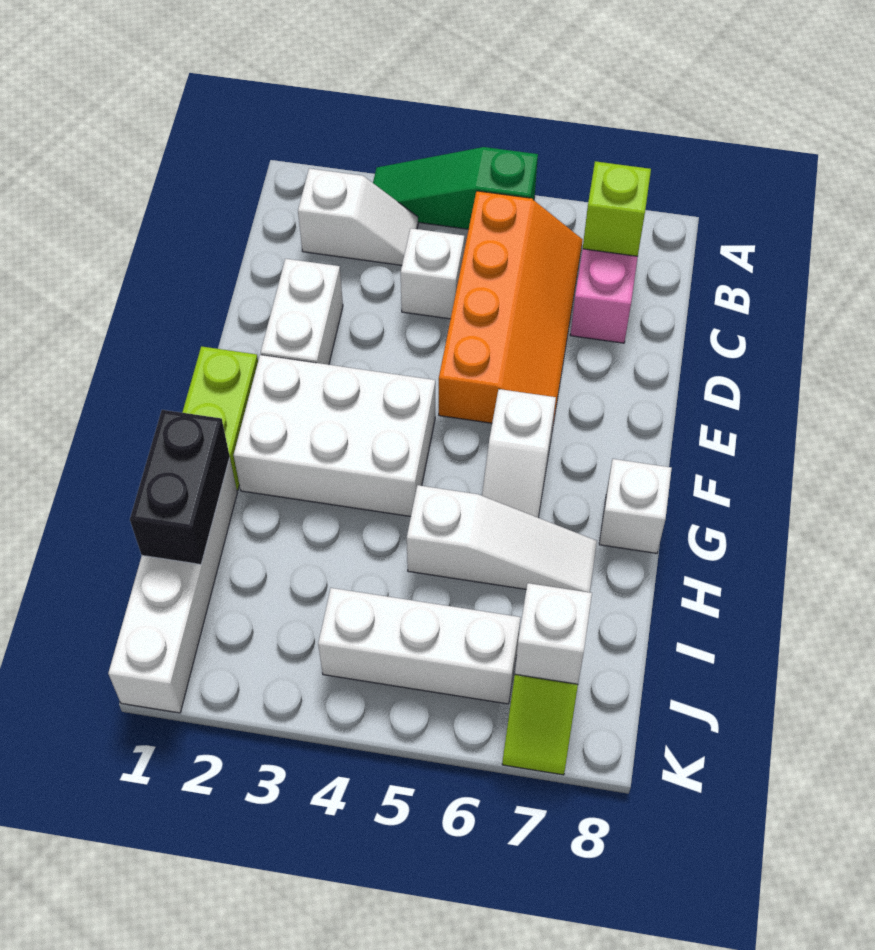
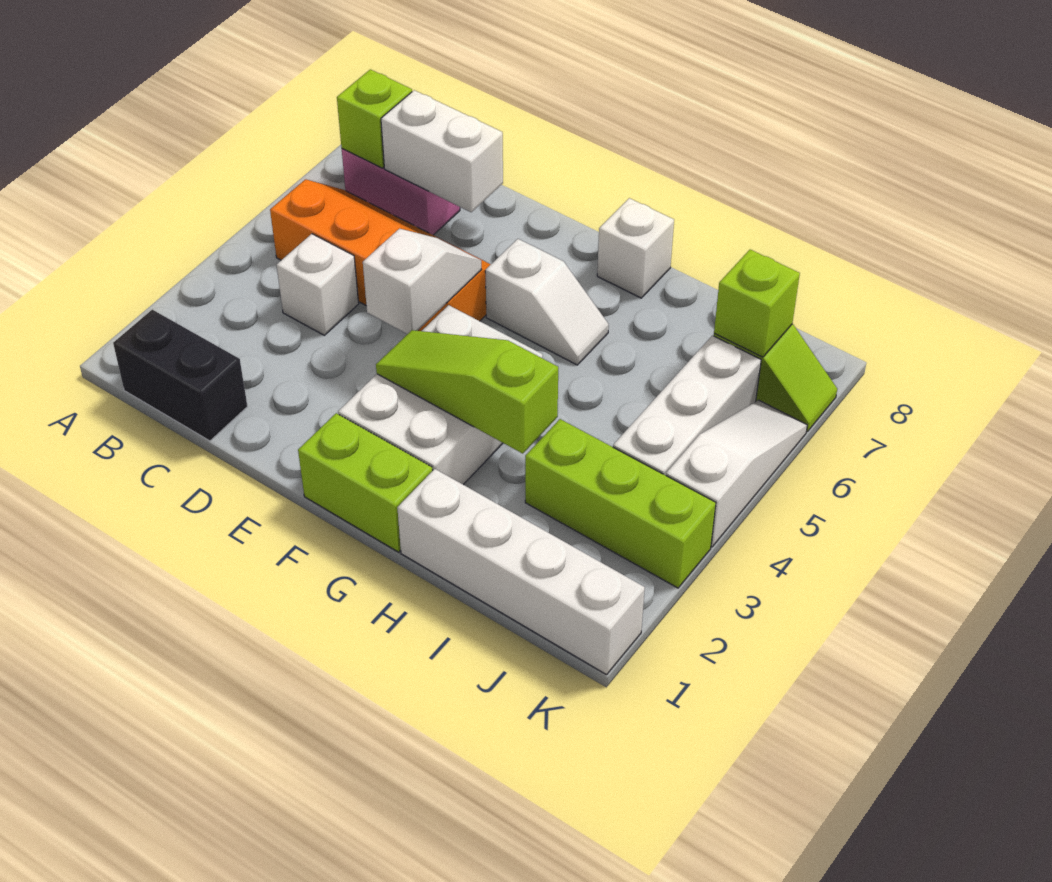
green slope A3:A5 level 1 top 5 -> none
white slope B2:B3 level 1 top 2 -> white slope E4:E5 level 2 top 4
white brick D2:E2 level 1 -> white brick C7:D7 level 2
none -> lime slope F3:H3 level 2 top H
black brick H1:I1 level 2 -> black brick B1:C1 level 1
white slope H5:H7 level 1 top 5 -> white slope K4:K6 level 1 top 4
none -> lime brick I3:K3 level 1
white brick J7 level 2 -> lime brick J7 level 2

